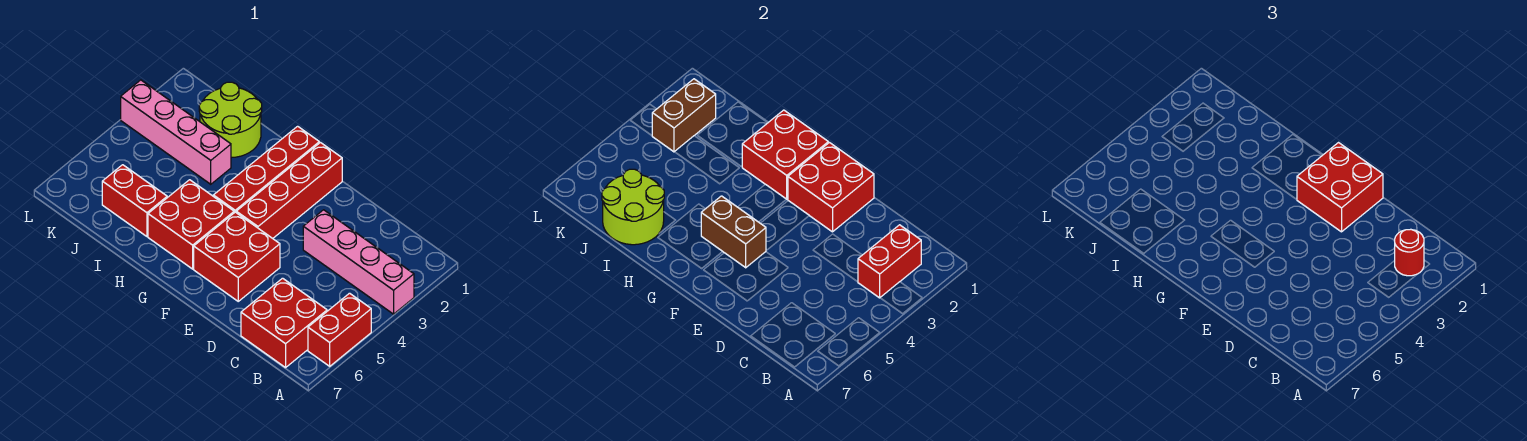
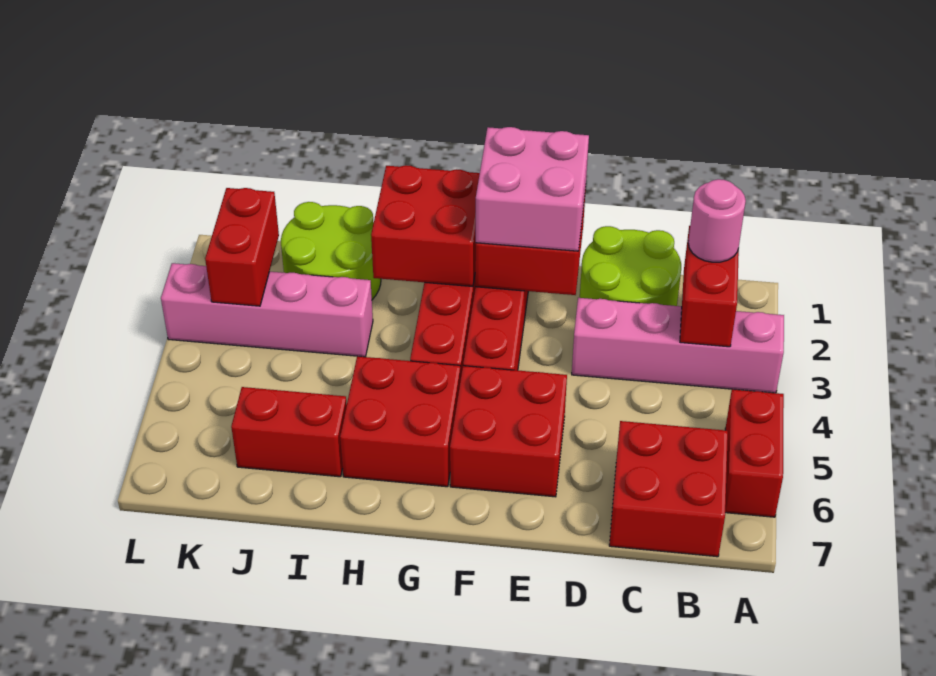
red round brick B2 level 3 -> pink round brick B2 level 3
red brick E1:F2 level 3 -> pink brick E1:F2 level 3
brown brick F5:G5 level 2 -> none
lime round brick I6:J7 level 2 -> lime round brick C1:D2 level 1
brown brick K2:K3 level 2 -> red brick K2:K3 level 2

